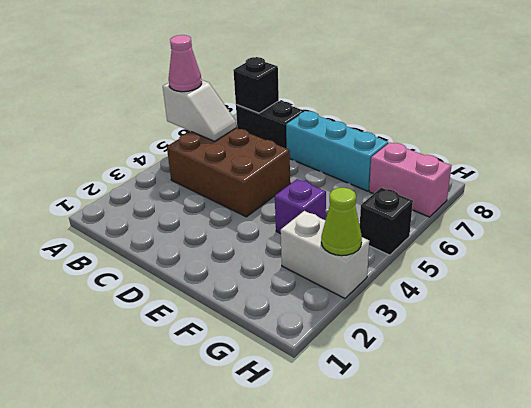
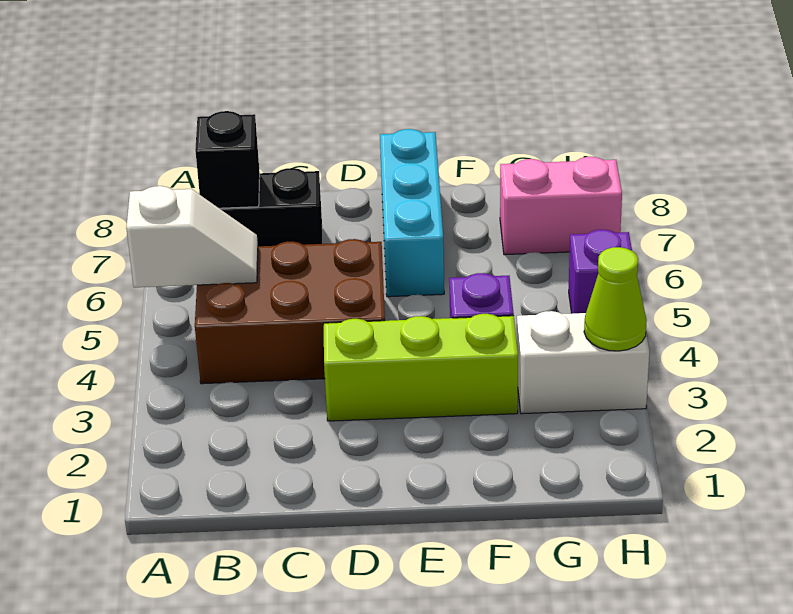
pink cone A5 level 3 -> none
none -> lime brick D3:F3 level 1
cyan brick D7:F7 level 1 -> cyan brick E6:E8 level 1
black brick H5 level 1 -> purple brick H5 level 1

